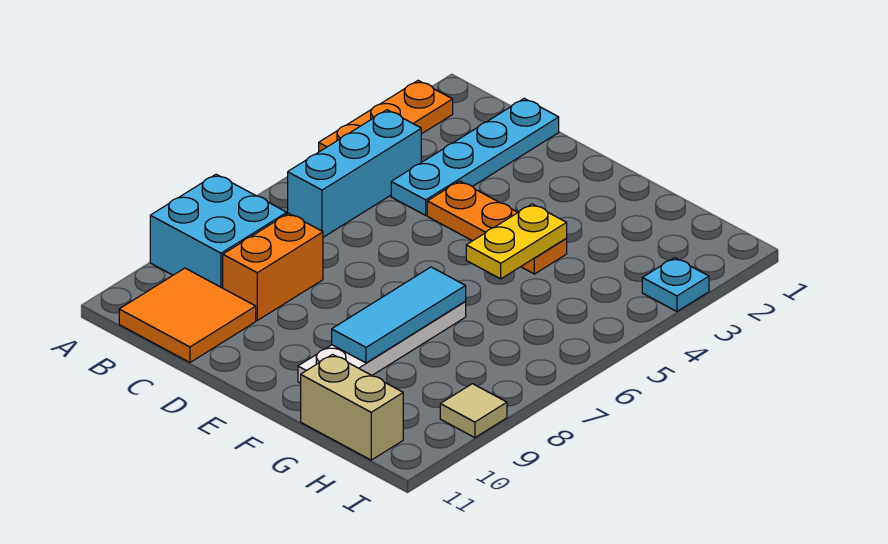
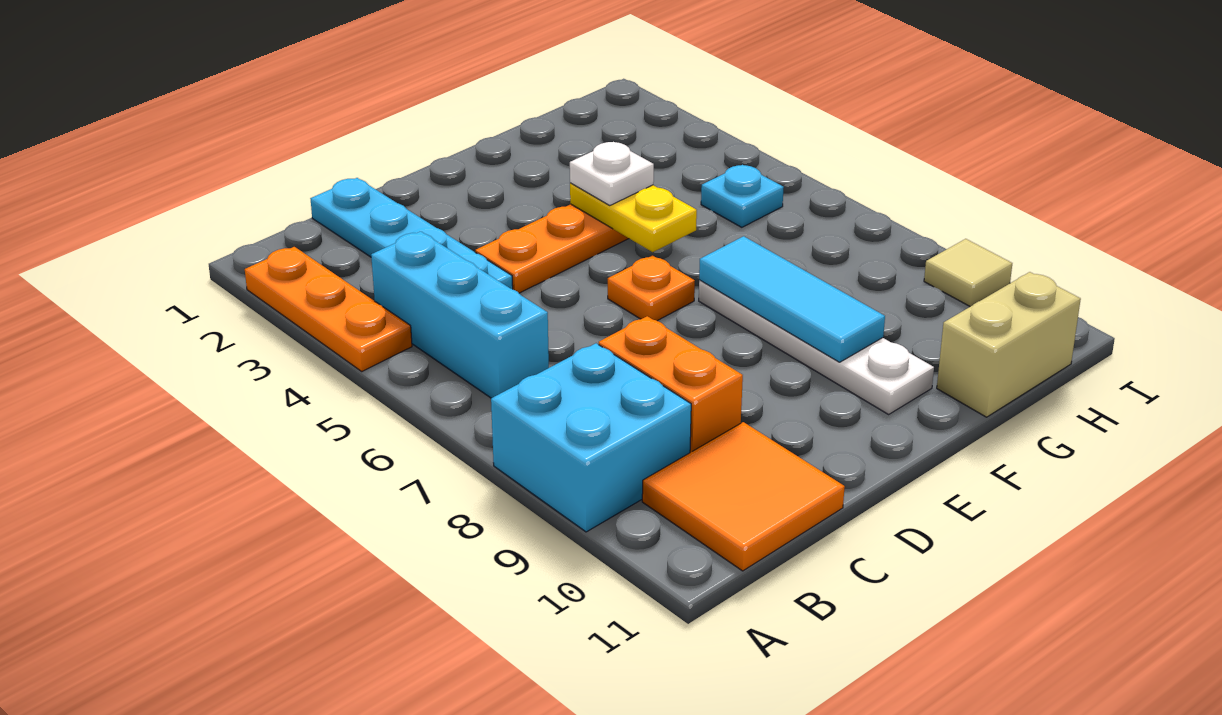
none -> orange plate E6 level 1
none -> white plate F4 level 3
cyan plate I3 level 1 -> cyan plate H5 level 1

